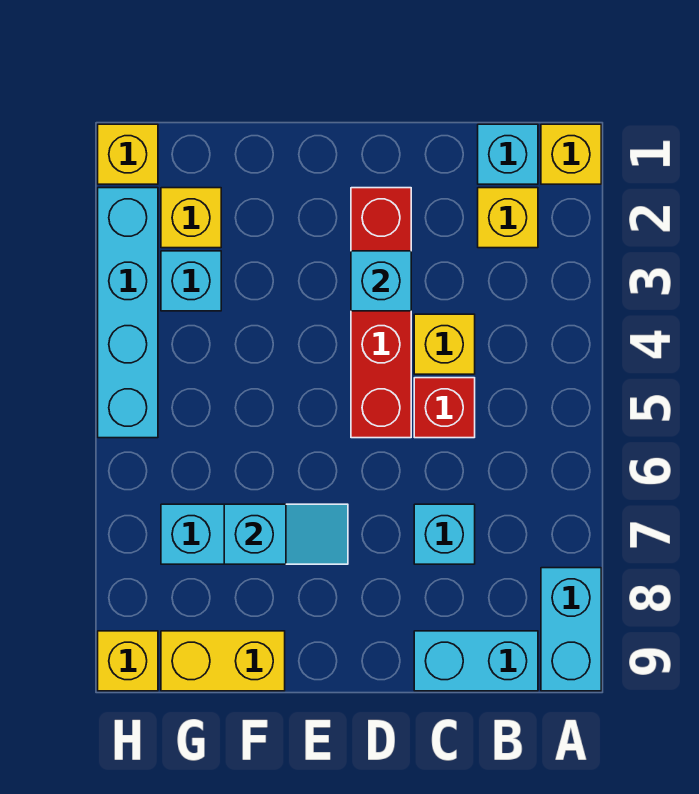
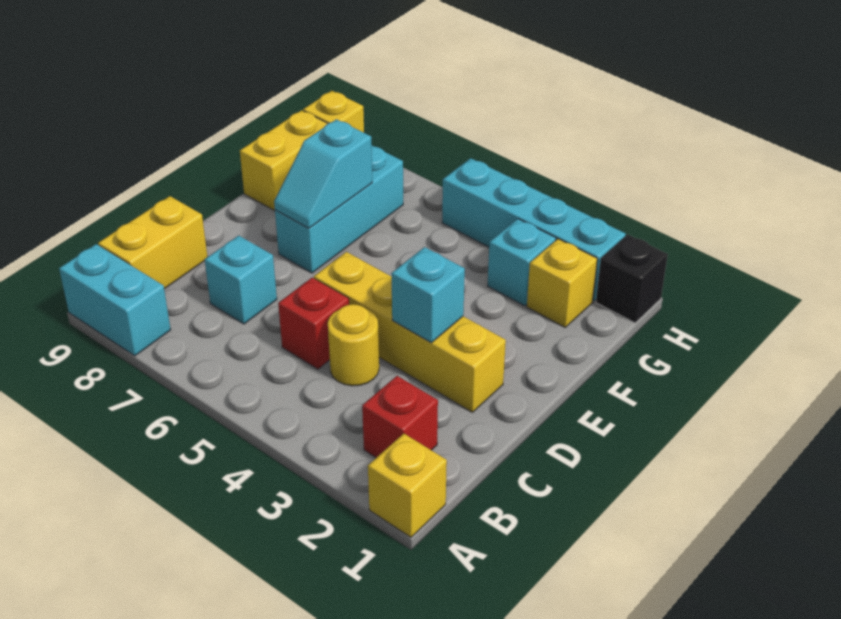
cyan brick B1 level 1 -> none
yellow brick B2 level 1 -> red brick B2 level 1
cyan brick B9:C9 level 1 -> yellow brick B9:C9 level 1
yellow brick C4 level 1 -> yellow round brick C4 level 1
red brick D2:D5 level 1 -> yellow brick D2:D5 level 1
yellow brick H1 level 1 -> black brick H1 level 1

